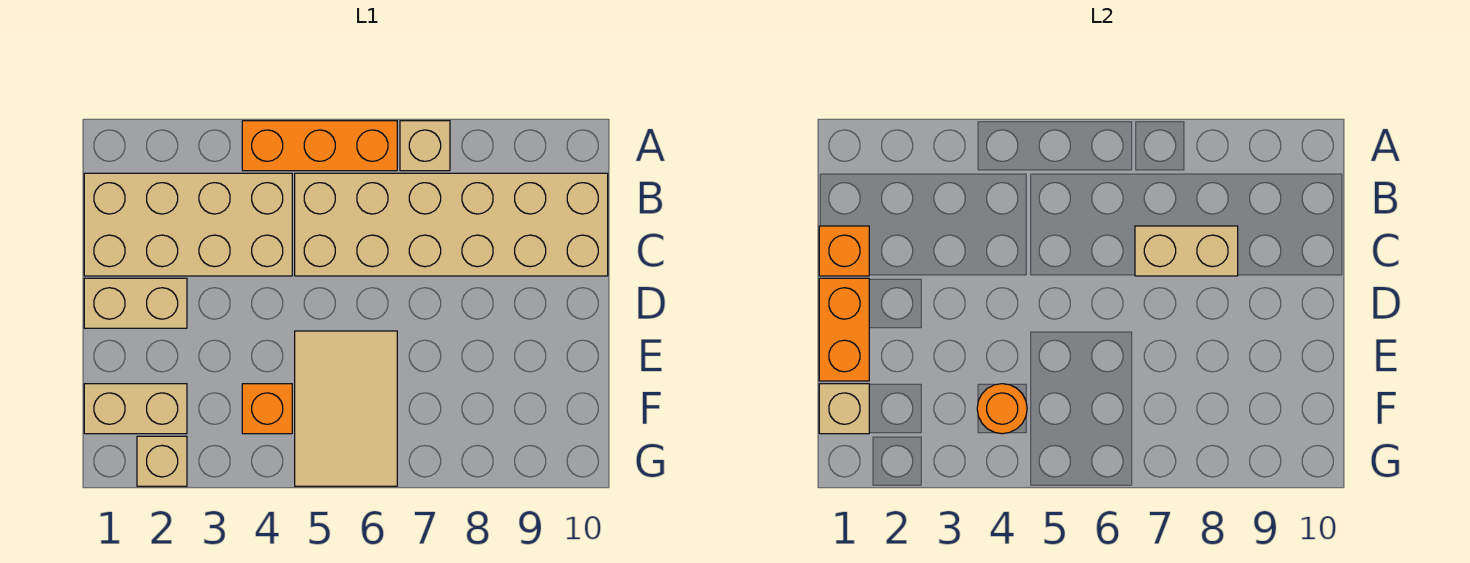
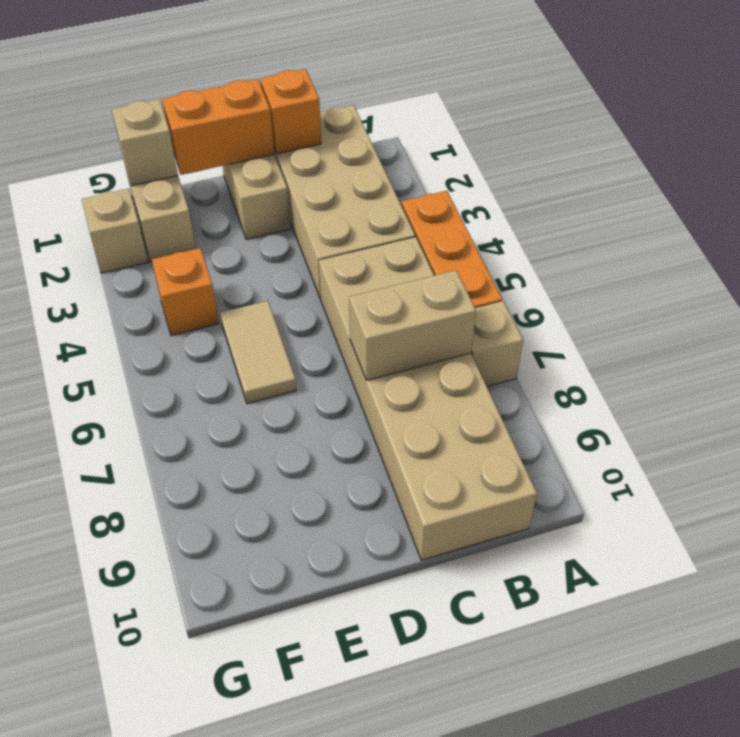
tan brick C7:C8 level 2 -> tan brick B7:C7 level 2
tan tile E5:G6 level 1 -> tan tile E5:E6 level 1
orange round brick F4 level 2 -> none

